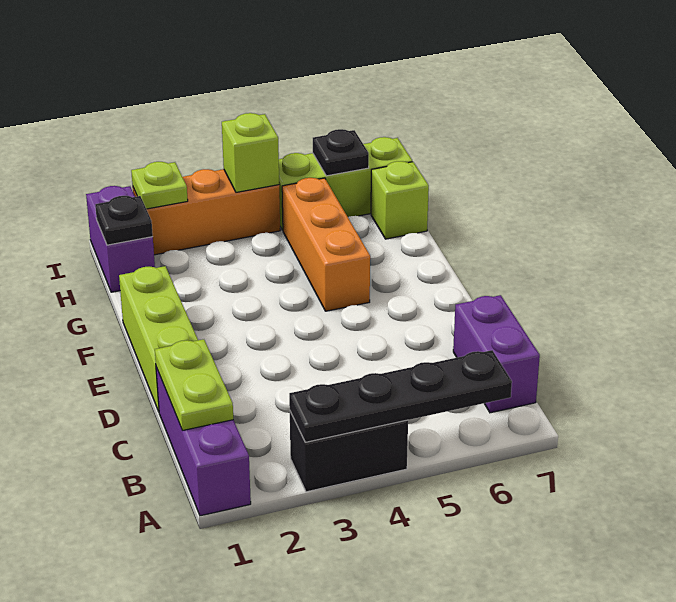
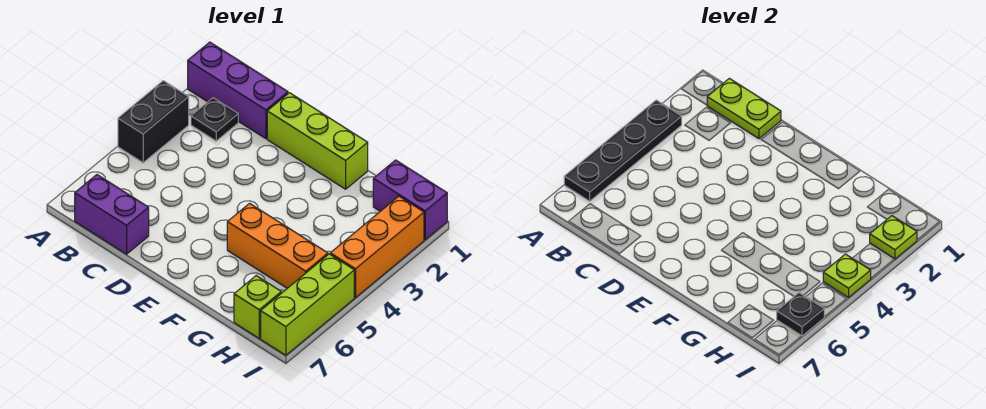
black plate H1 level 2 -> black plate B2 level 1
lime brick I4 level 2 -> lime plate I4 level 2

